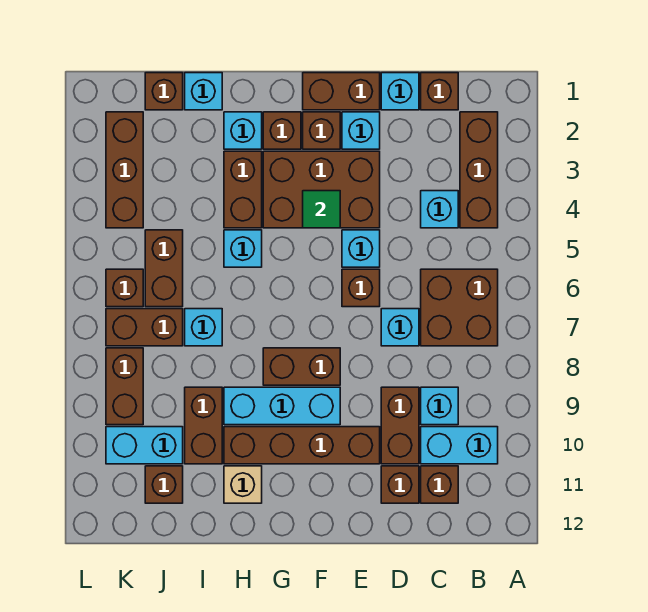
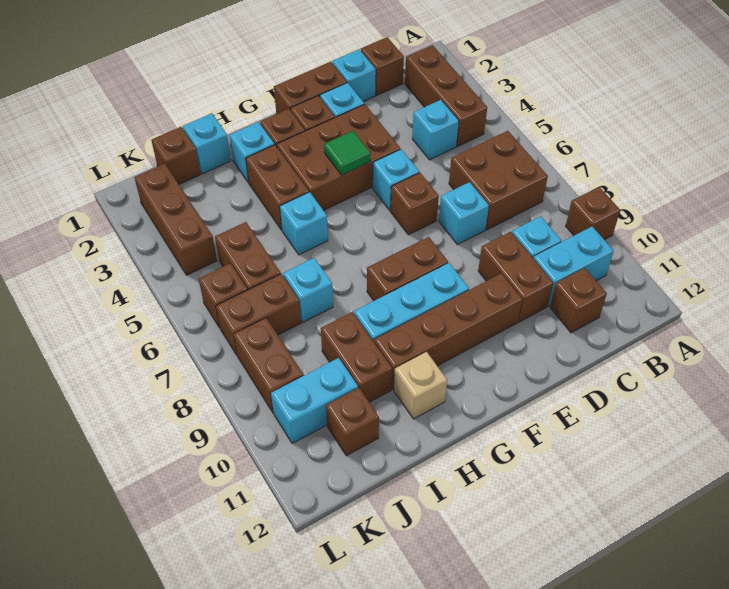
brown brick D11 level 1 -> brown brick A9 level 1

